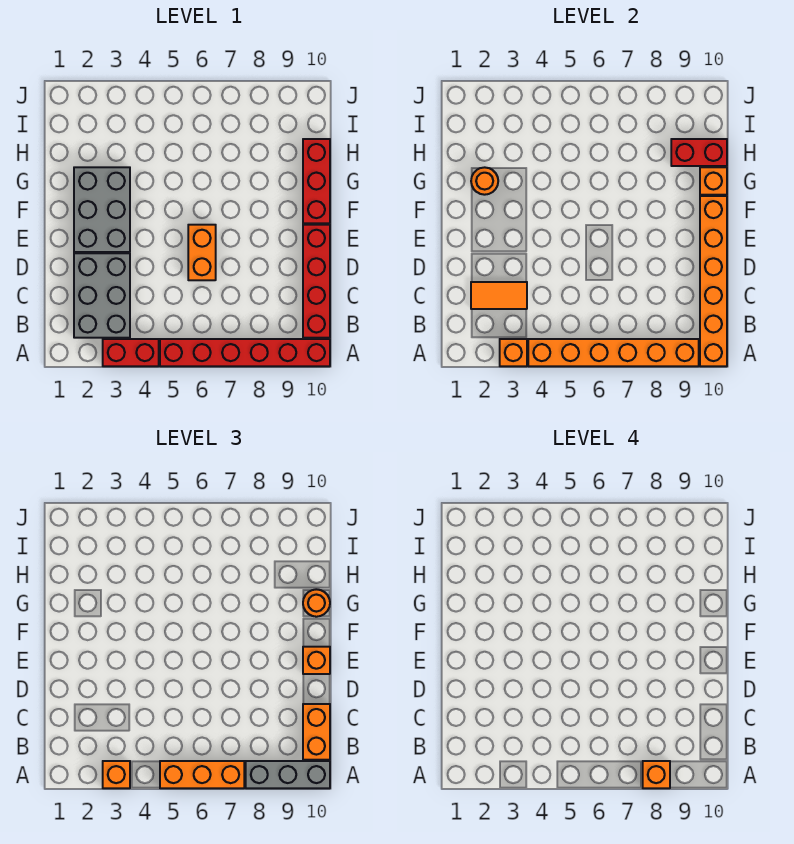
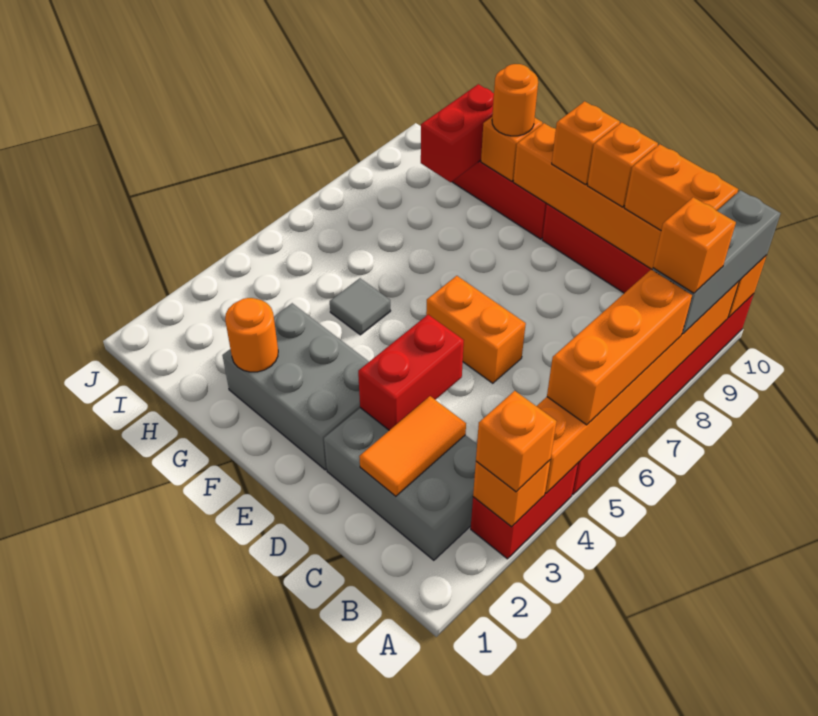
none -> red brick D3:D4 level 2
none -> orange brick D10 level 3
none -> grey tile G5 level 1

